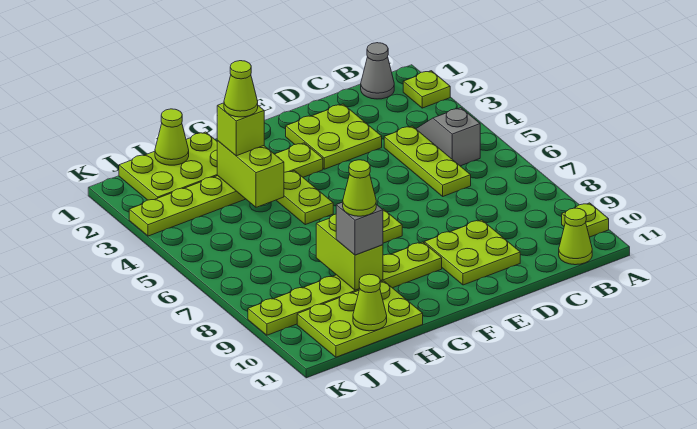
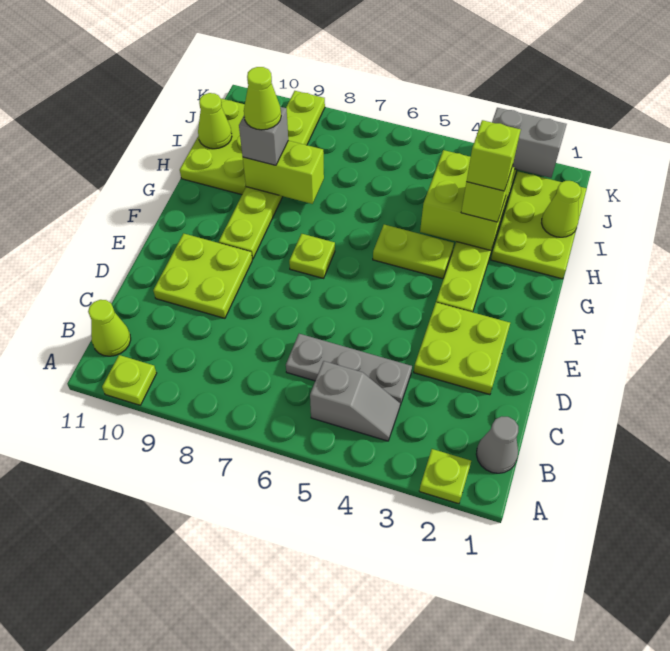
lime plate C4:C6 level 1 -> grey plate C4:C6 level 1
lime brick H3:H4 level 2 -> lime brick H3:I4 level 2
lime cone H3 level 4 -> lime brick H3 level 4
none -> grey brick K2:K3 level 2

